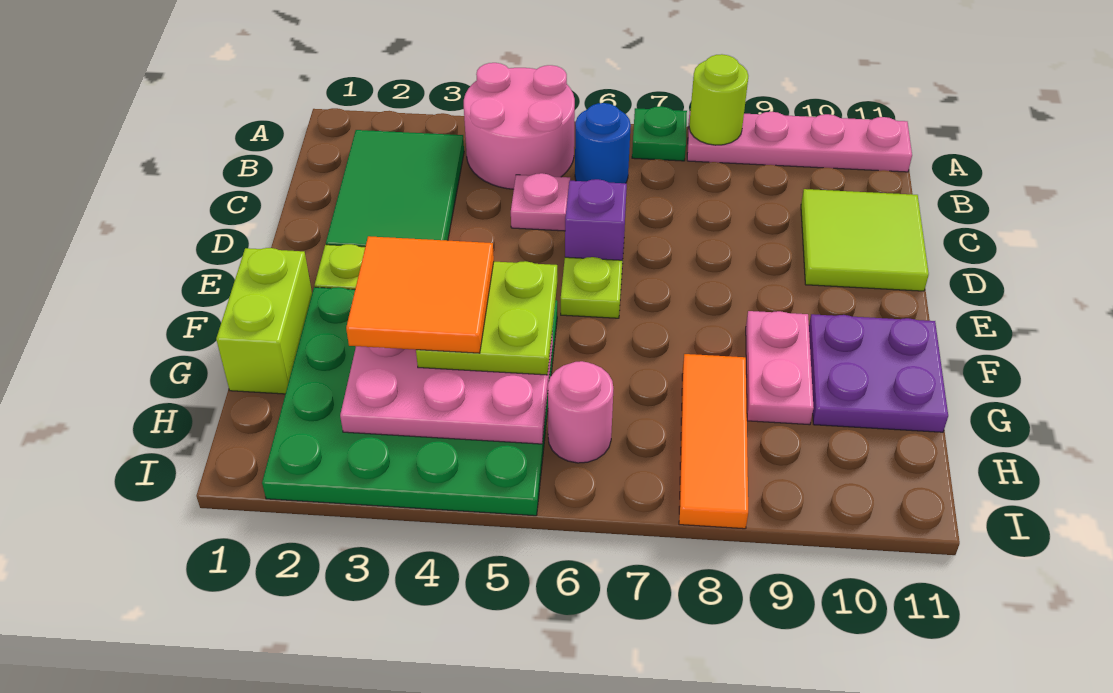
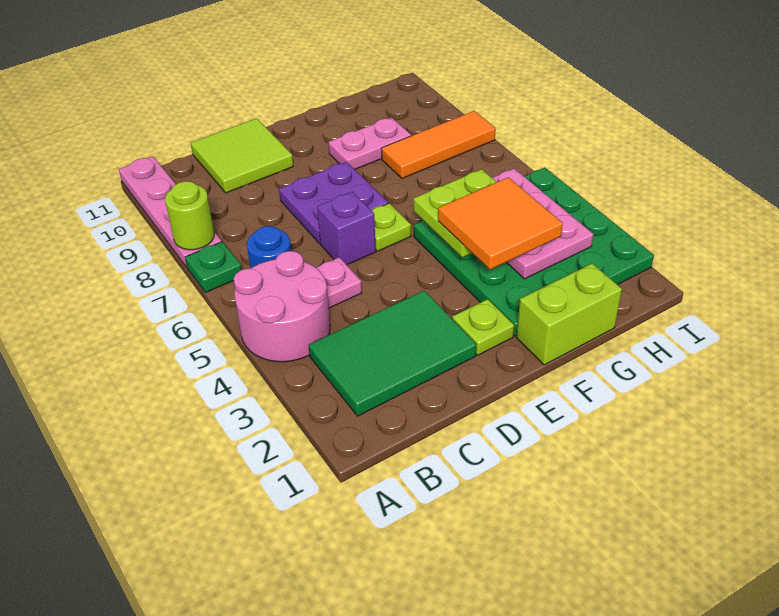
purple plate F10:G11 level 1 -> purple plate D7:E8 level 1
pink round brick H6 level 1 -> none

